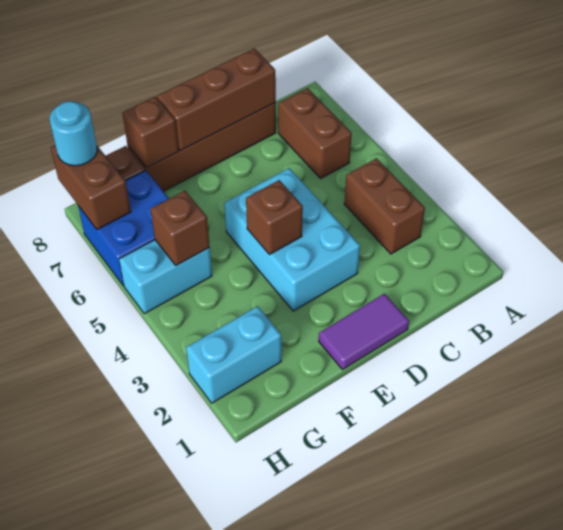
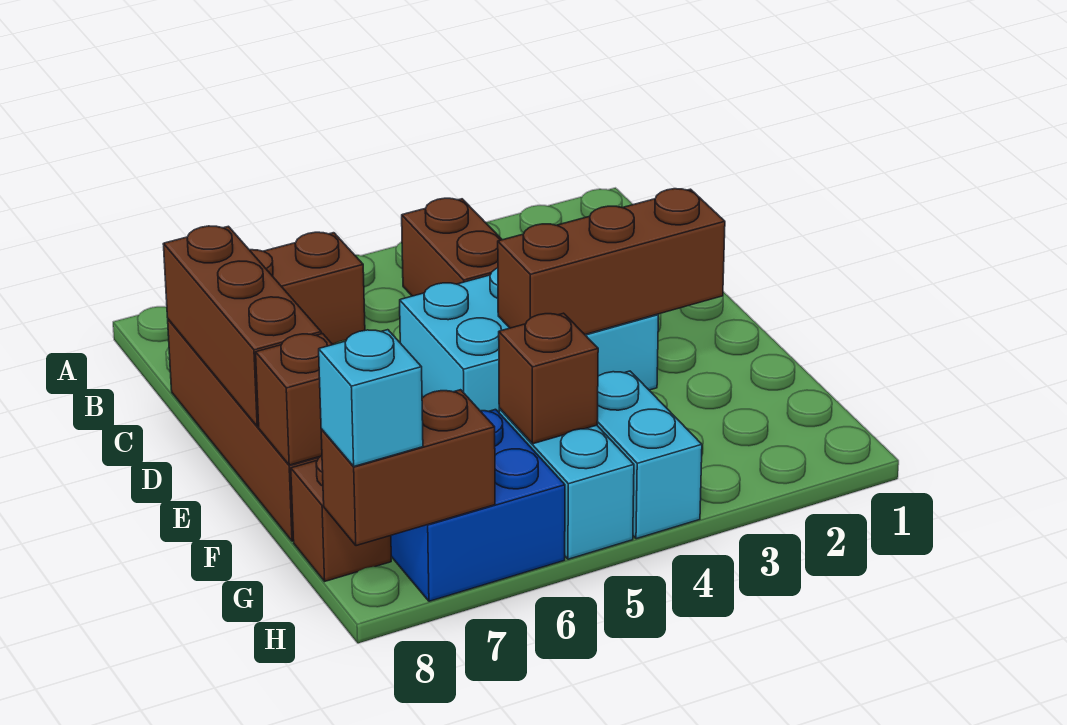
brown brick B3:B4 level 1 -> brown brick B4:C4 level 1
purple tile D1:E1 level 1 -> none
brown brick E4 level 2 -> brown brick E2:E4 level 2
cyan brick G2:H2 level 1 -> cyan brick G4:H4 level 1
cyan round brick H8 level 3 -> cyan brick H8 level 3

